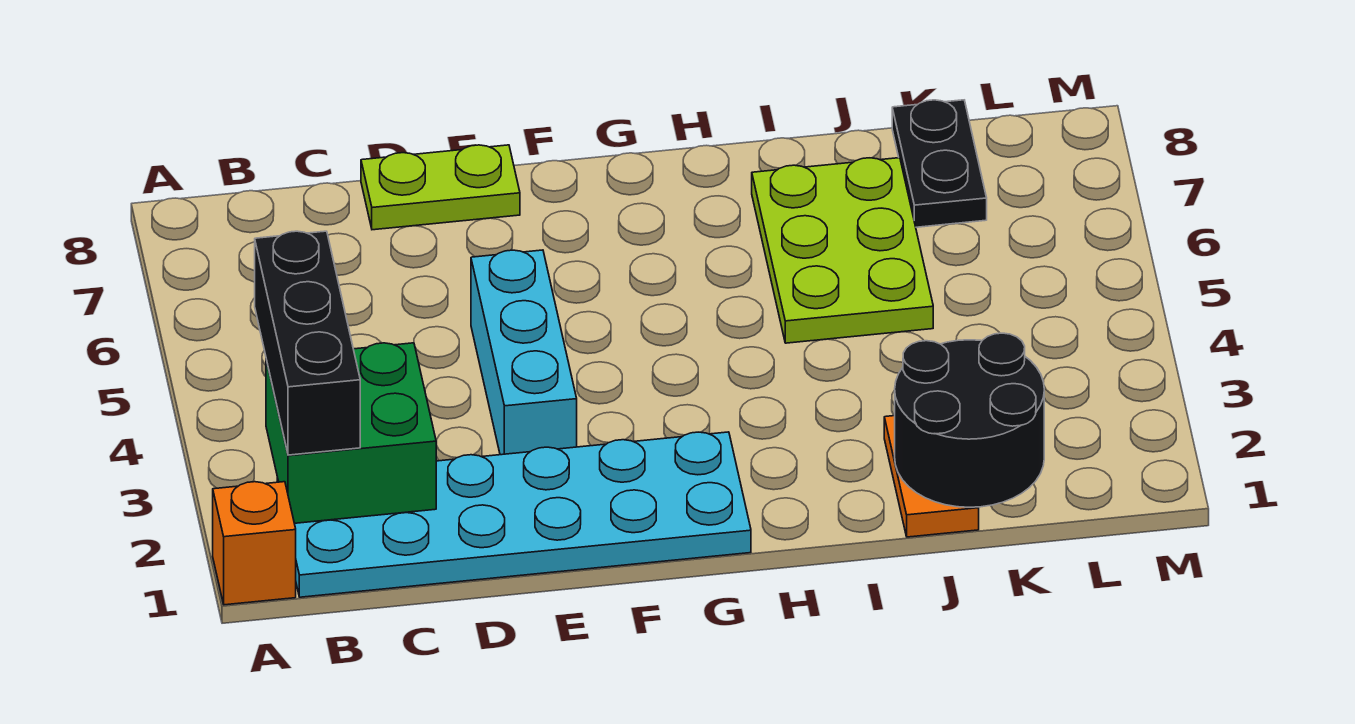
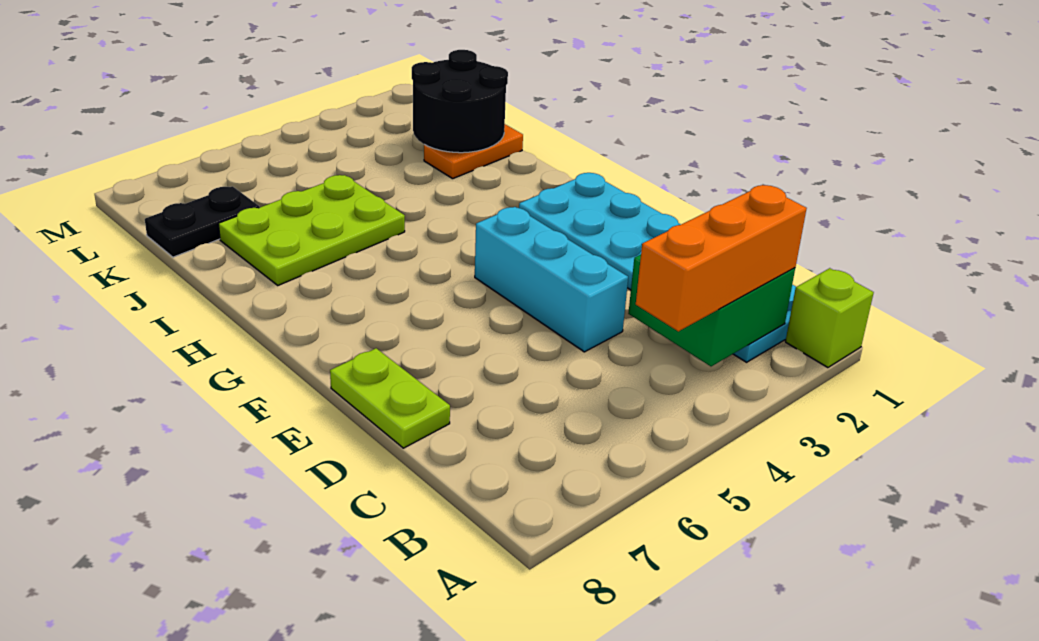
orange brick A1 level 1 -> lime brick A1 level 1
black brick B2:B4 level 3 -> orange brick B2:B4 level 3
cyan brick E3:E5 level 1 -> cyan brick D4:F4 level 1

